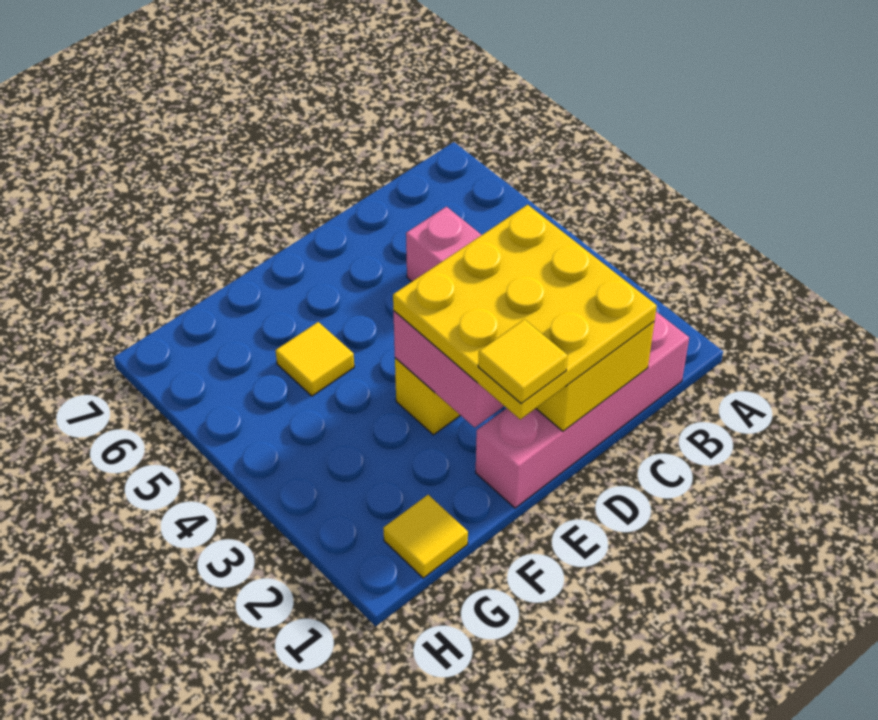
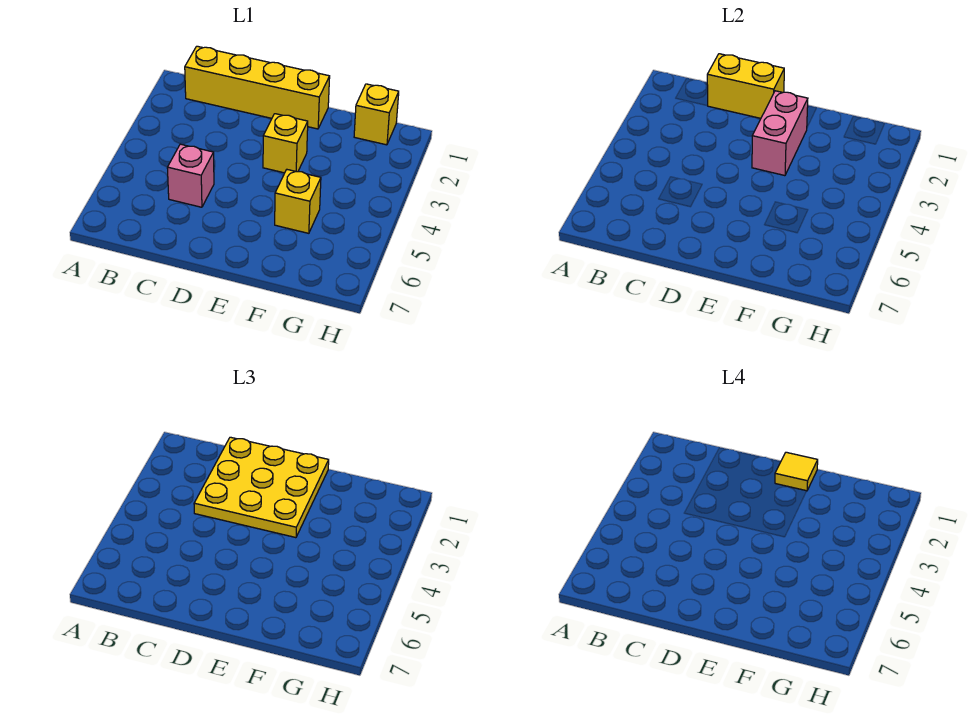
pink brick B1:E1 level 1 -> yellow brick B1:E1 level 1
yellow tile F5 level 1 -> yellow brick F5 level 1
yellow tile G1 level 1 -> yellow brick G1 level 1

